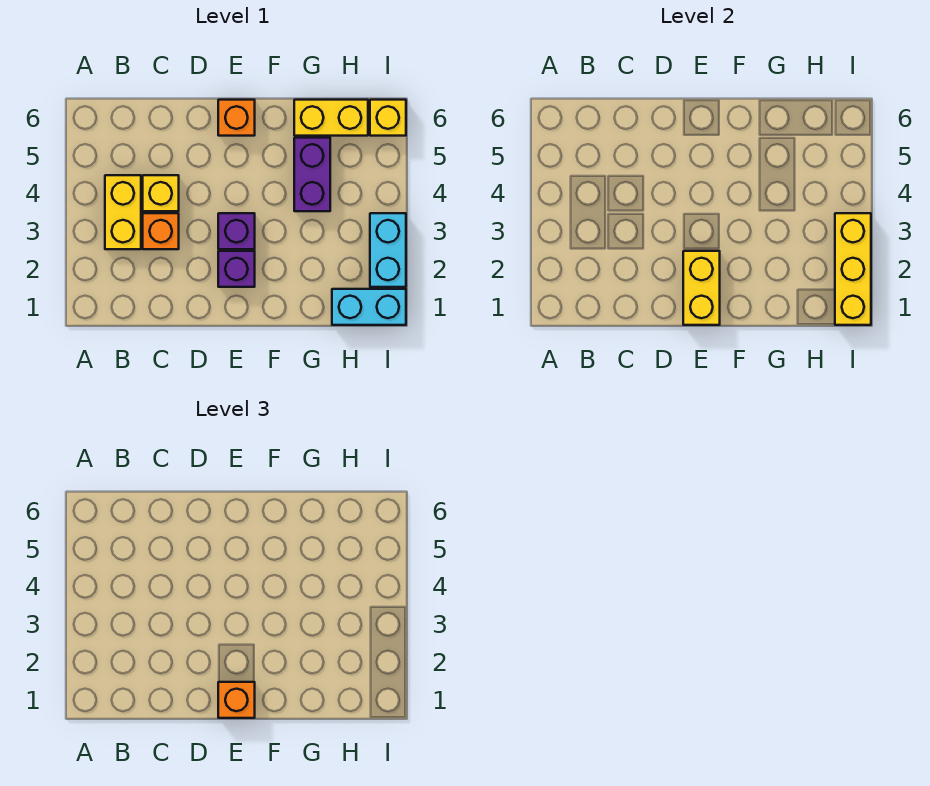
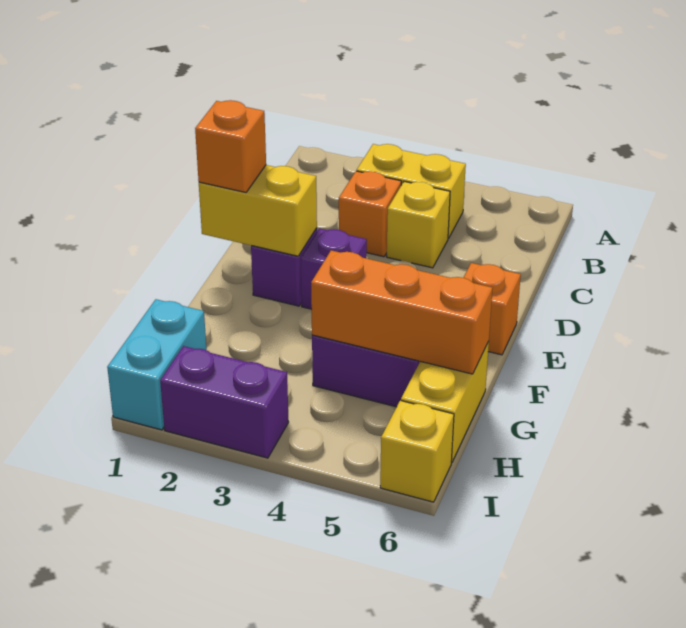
none -> orange brick G4:G6 level 2
yellow brick I1:I3 level 2 -> none
cyan brick I2:I3 level 1 -> purple brick I2:I3 level 1

